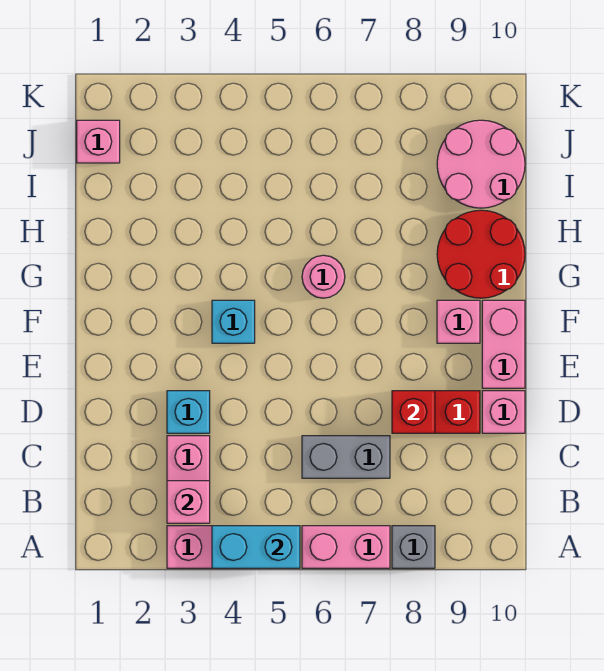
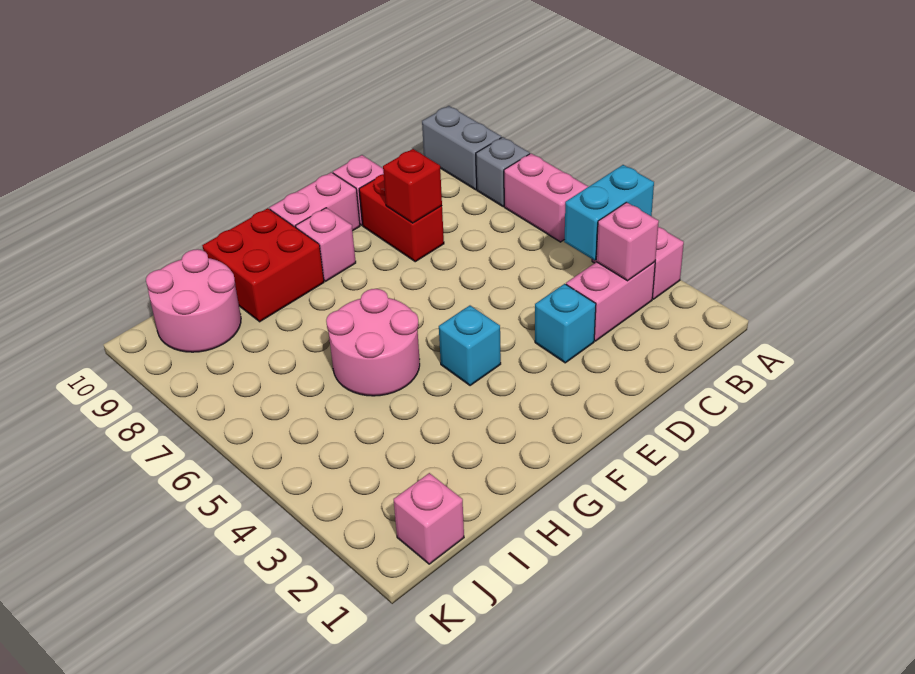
cyan brick A4:A5 level 2 -> cyan brick A4:B4 level 2
grey brick C6:C7 level 1 -> grey brick A9:A10 level 1
pink round brick G6 level 1 -> pink round brick G5:H6 level 1
red round brick G9:H10 level 1 -> red brick G9:H10 level 1

